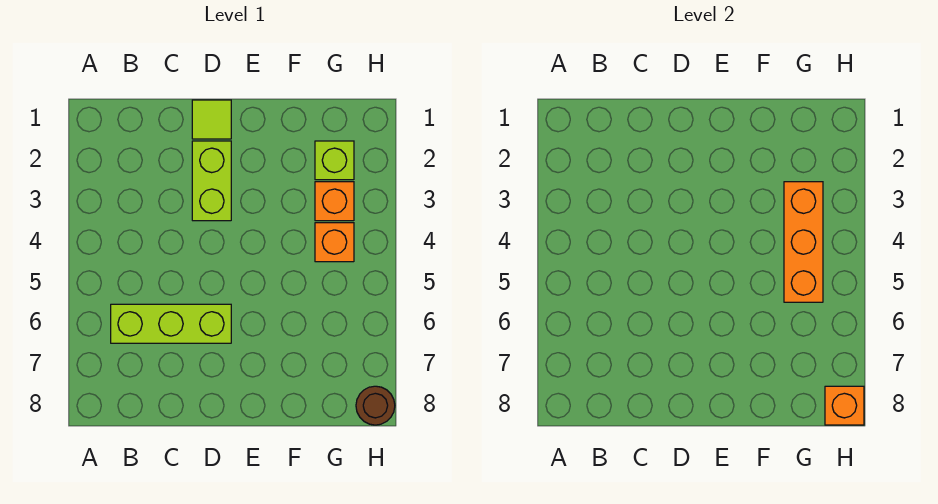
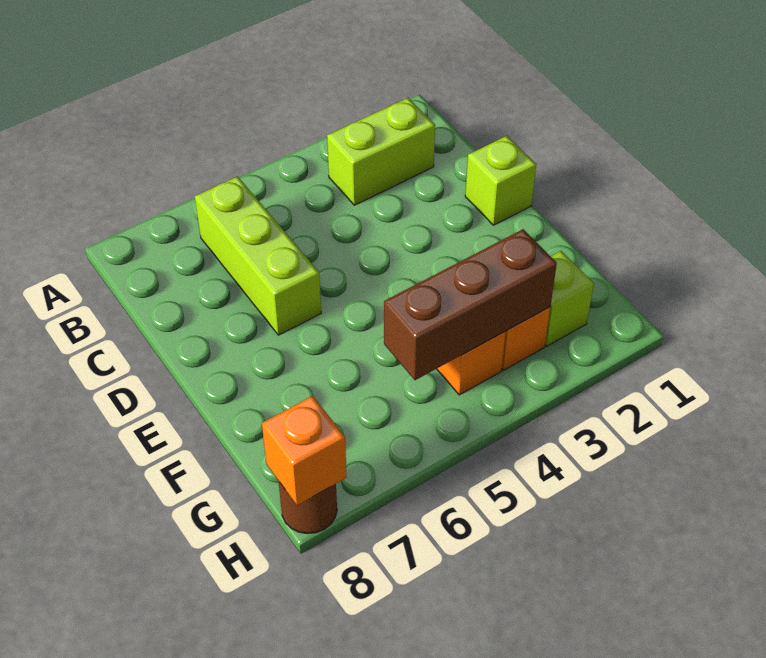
lime tile D1 level 1 -> lime brick D1 level 1
lime brick D2:D3 level 1 -> lime brick B2:B3 level 1
orange brick G3:G5 level 2 -> brown brick G3:G5 level 2

